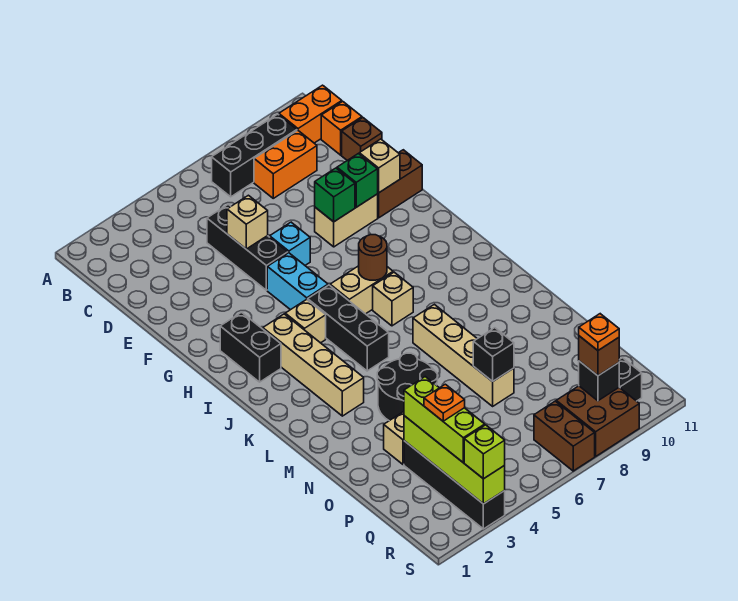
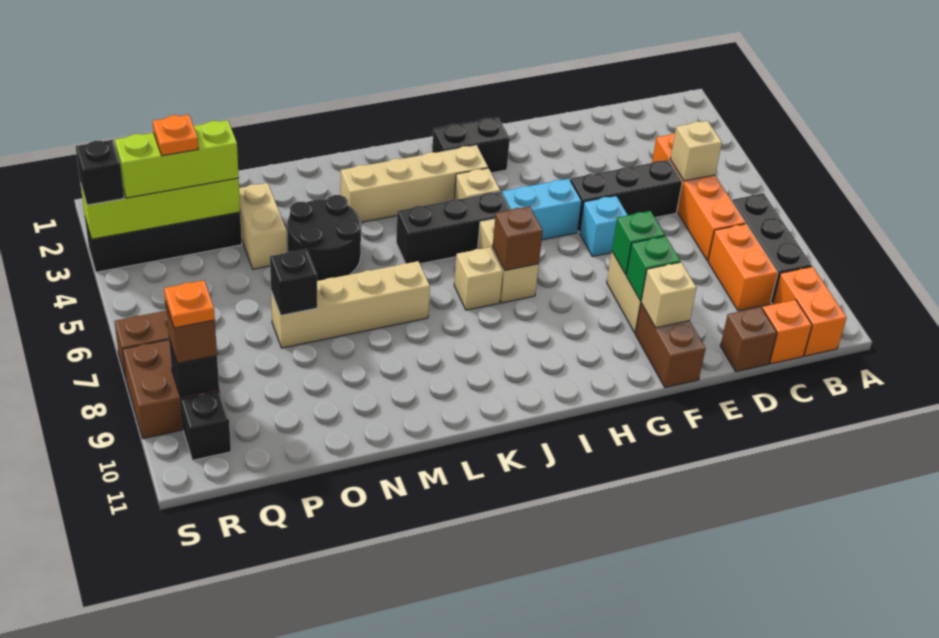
none -> orange brick C4:C7 level 1
tan brick E5 level 2 -> tan brick C5 level 2
brown round brick I7 level 2 -> brown brick I7 level 2
lime brick S3 level 3 -> black brick S3 level 3

